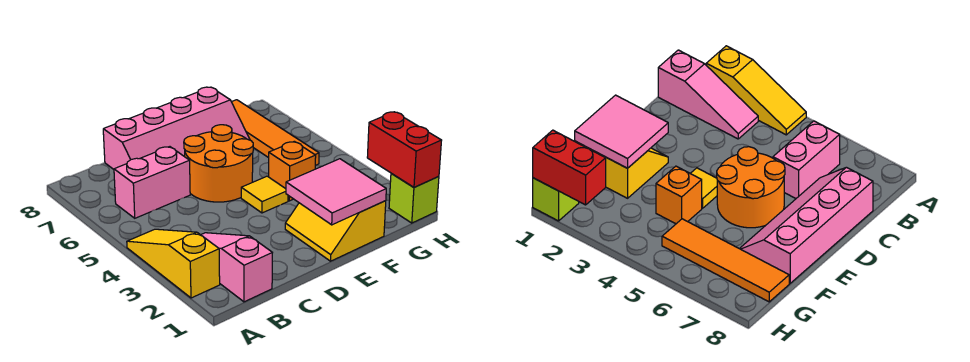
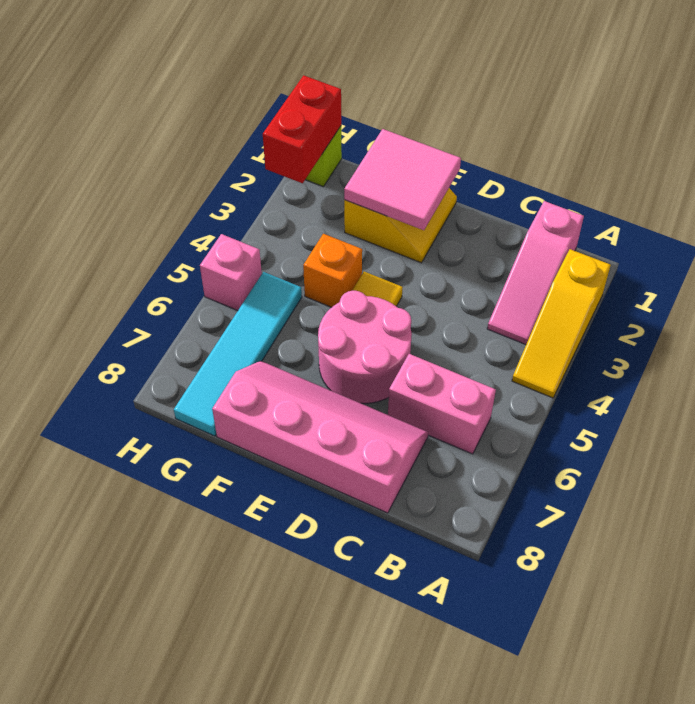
orange round brick D5:E6 level 1 -> pink round brick D5:E6 level 1
orange tile G5:G8 level 1 -> cyan tile G5:G8 level 1
none -> pink brick H5 level 1

